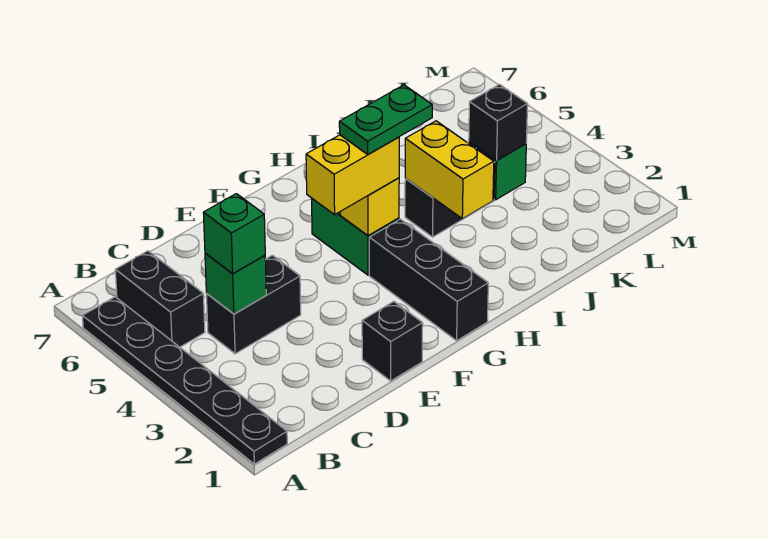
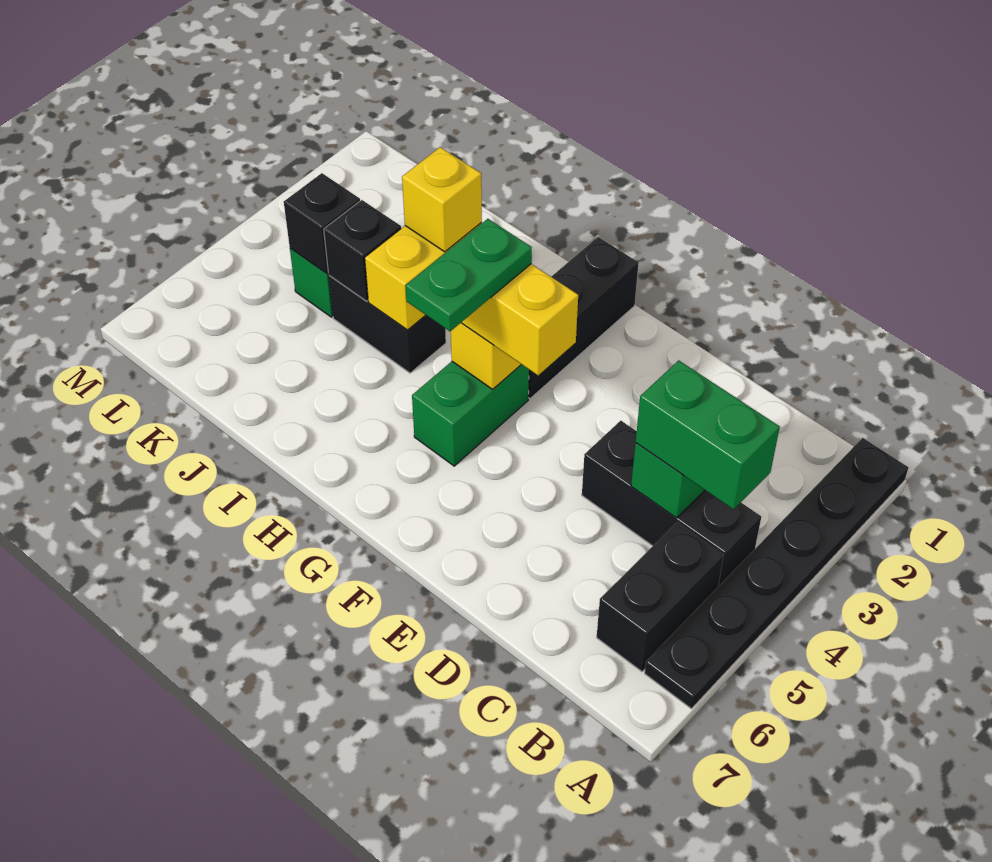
black brick C4:D4 level 1 -> black brick B4:D4 level 1
green brick C4 level 3 -> green brick B4:C4 level 3
black brick E1 level 1 -> black brick J4 level 2
green plate G4:H4 level 4 -> green plate G4:G5 level 4
none -> yellow brick I3 level 3

